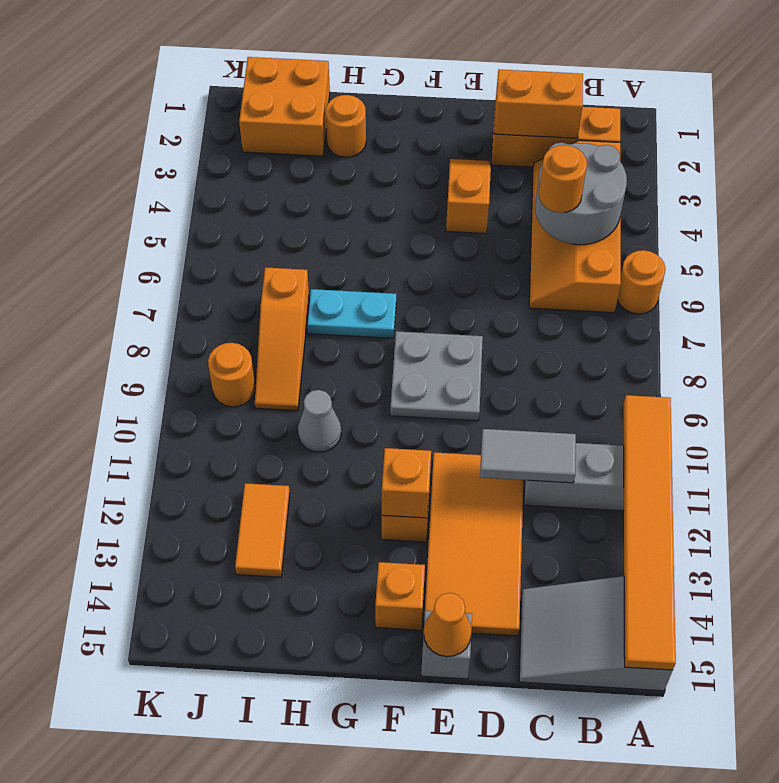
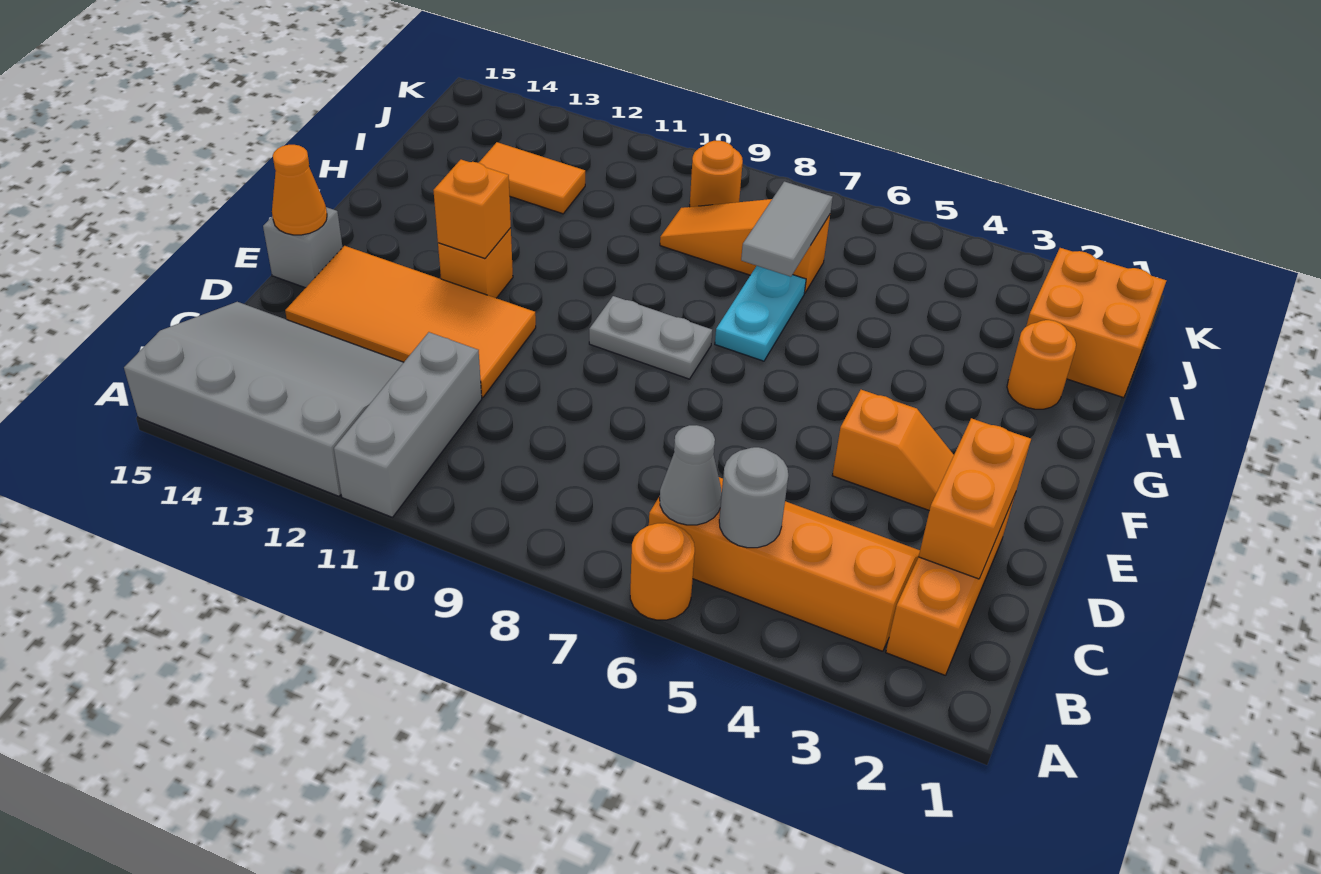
orange tile A10:A15 level 2 -> none
grey slope A14:C15 level 1 top A -> grey slope A12:C15 level 1 top A
grey round brick B4:C5 level 2 -> grey round brick B5 level 2
orange round brick C5 level 3 -> none
grey tile C11:D11 level 2 -> grey tile H7:I7 level 2
grey plate E8:F9 level 1 -> grey plate F8:F9 level 1
orange brick F14 level 1 -> none
grey cone H10 level 1 -> grey cone B6 level 2

